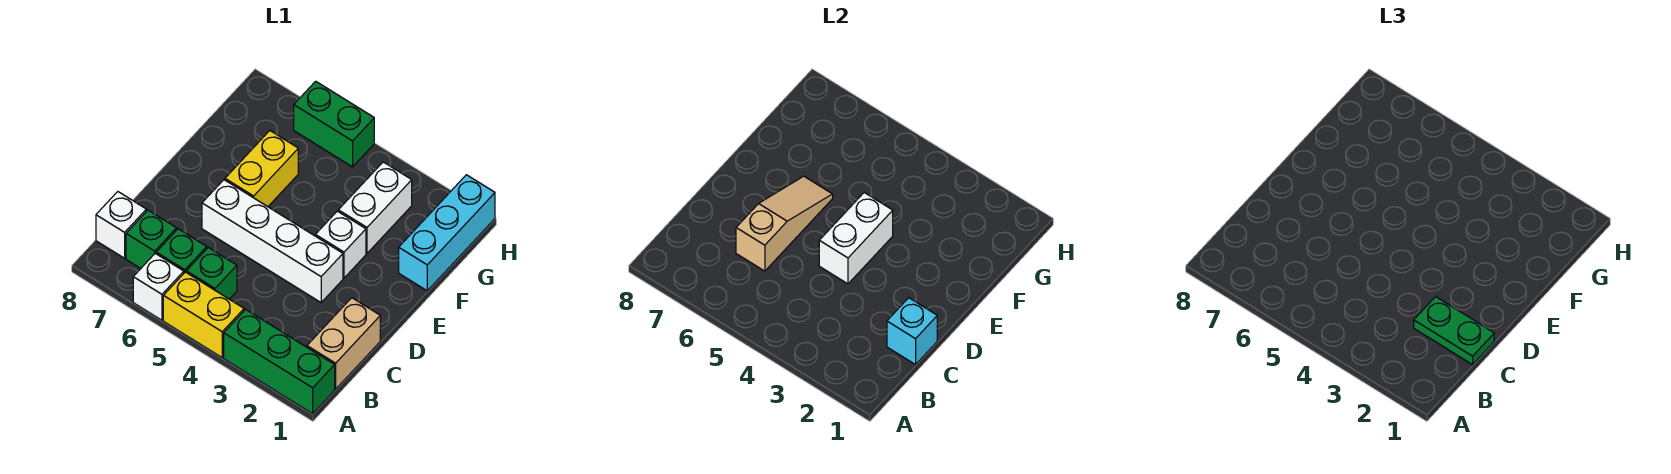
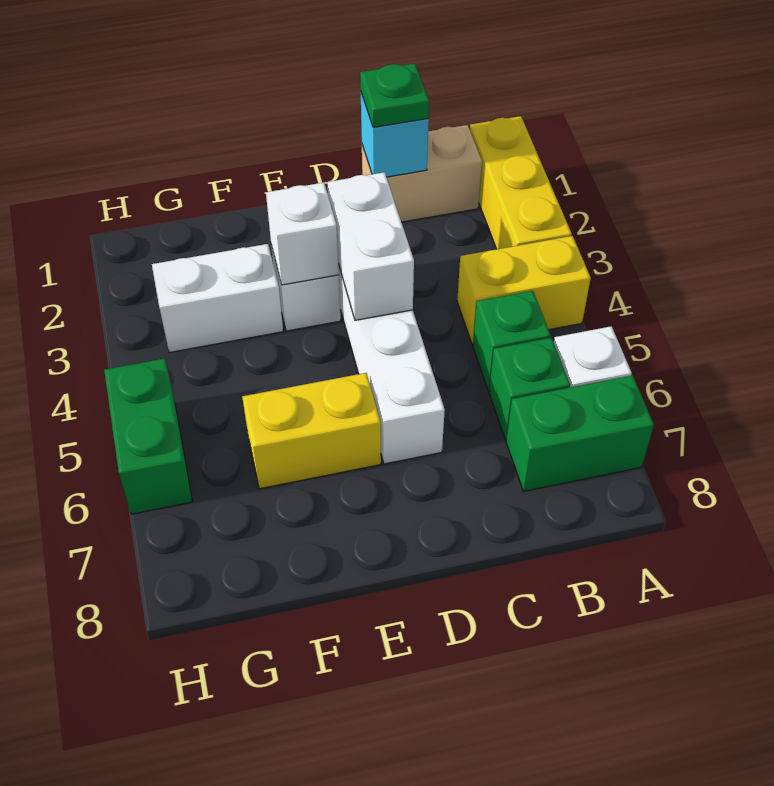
green brick A1:A3 level 1 -> yellow brick A1:A3 level 1
yellow brick A4:A5 level 1 -> yellow brick A4:B4 level 1
green brick B7 level 1 -> green brick A7:B7 level 1
white brick B8 level 1 -> white brick E3 level 2
green plate C1:C2 level 3 -> green plate C1 level 3
tan slope C6:E6 level 2 top C -> none
white brick D4:E4 level 2 -> white brick D3:D4 level 2
cyan brick F1:H1 level 1 -> none

